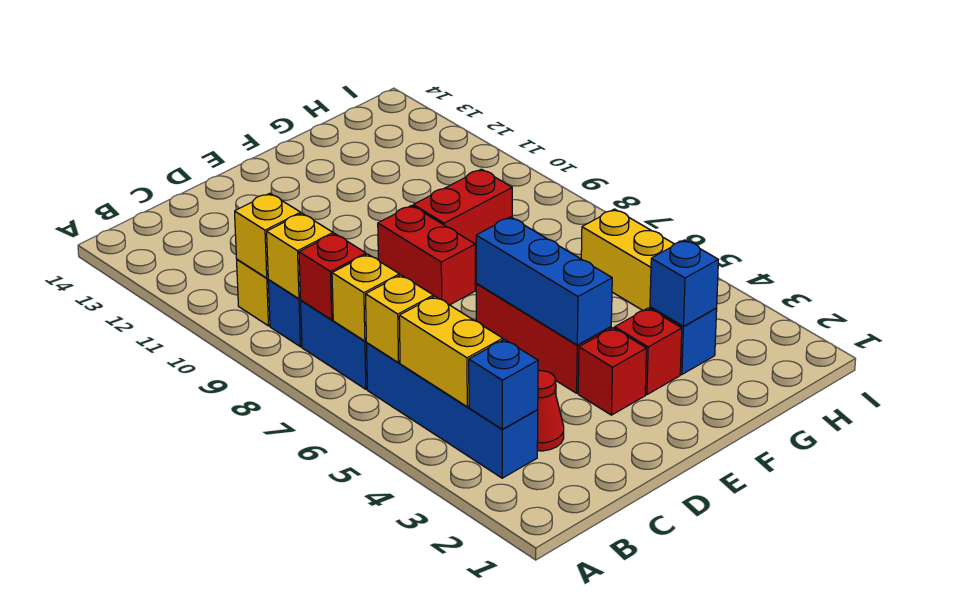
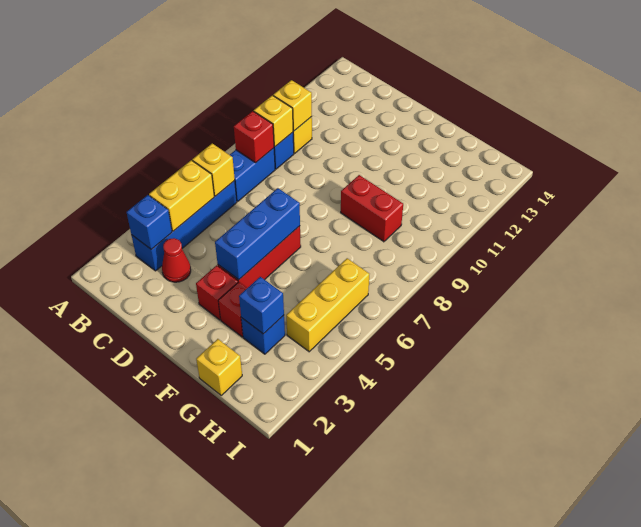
yellow brick B7 level 2 -> yellow brick G1 level 1
red brick E8:E9 level 1 -> none

